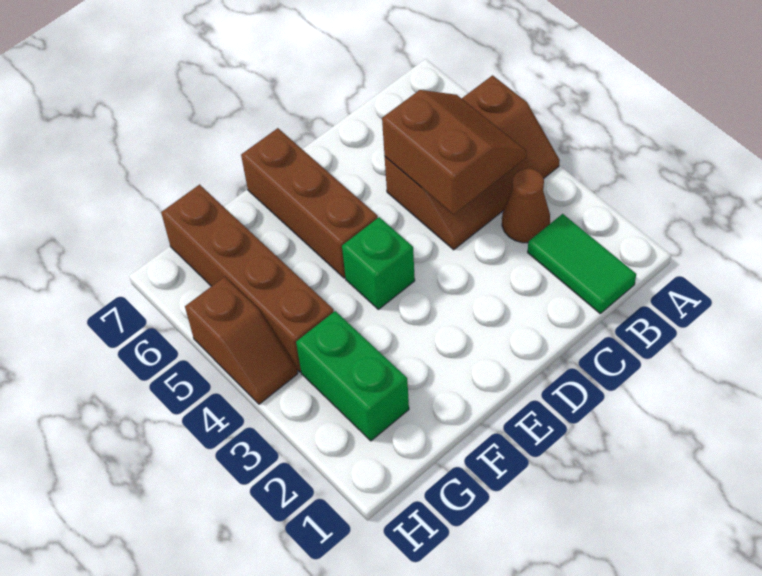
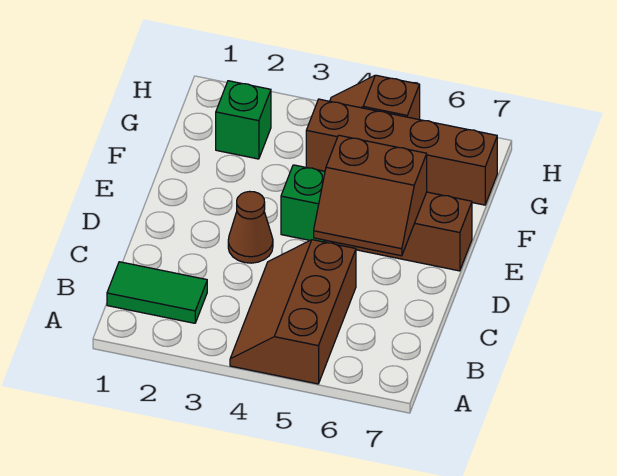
brown cone B3 level 1 -> brown cone D3 level 1
brown slope B4:C5 level 2 top C -> brown slope D5:E6 level 2 top E
green brick G2:G3 level 1 -> green brick G2 level 1

